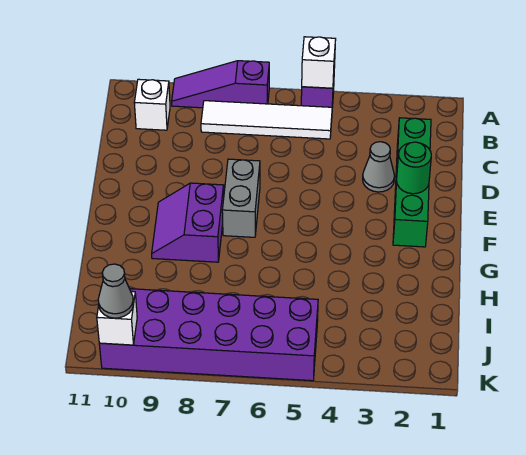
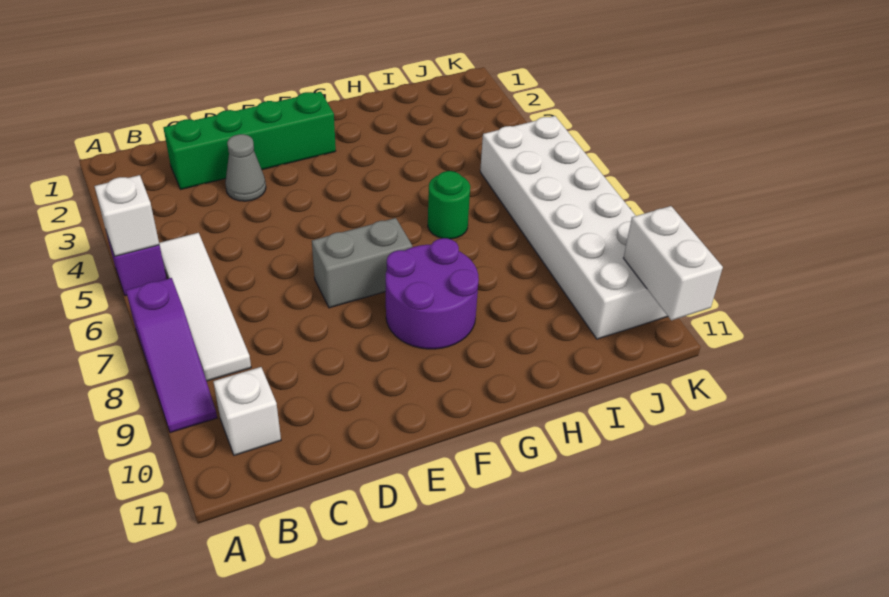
green round brick E2 level 2 -> green round brick H6 level 1
purple slope F8:G9 level 1 top 8 -> purple round brick F8:G9 level 1
purple brick J5:K10 level 1 -> white brick J5:K10 level 1
white brick K10 level 2 -> white brick K10:K11 level 2
grey cone K10 level 3 -> none

